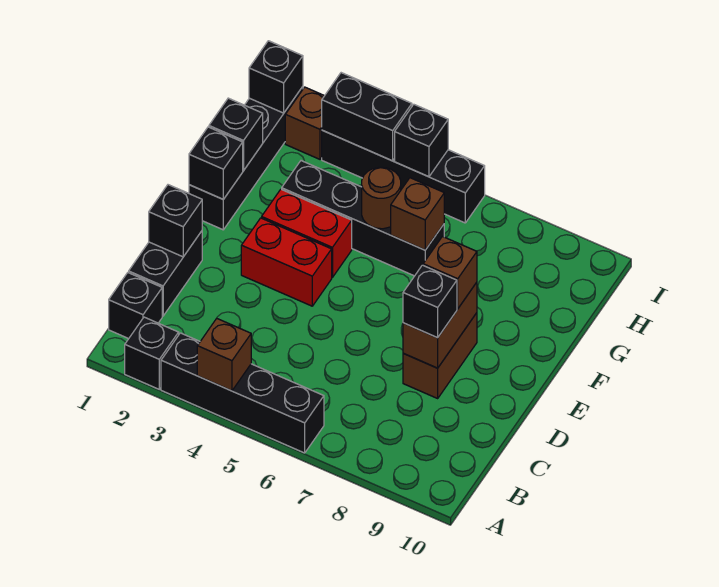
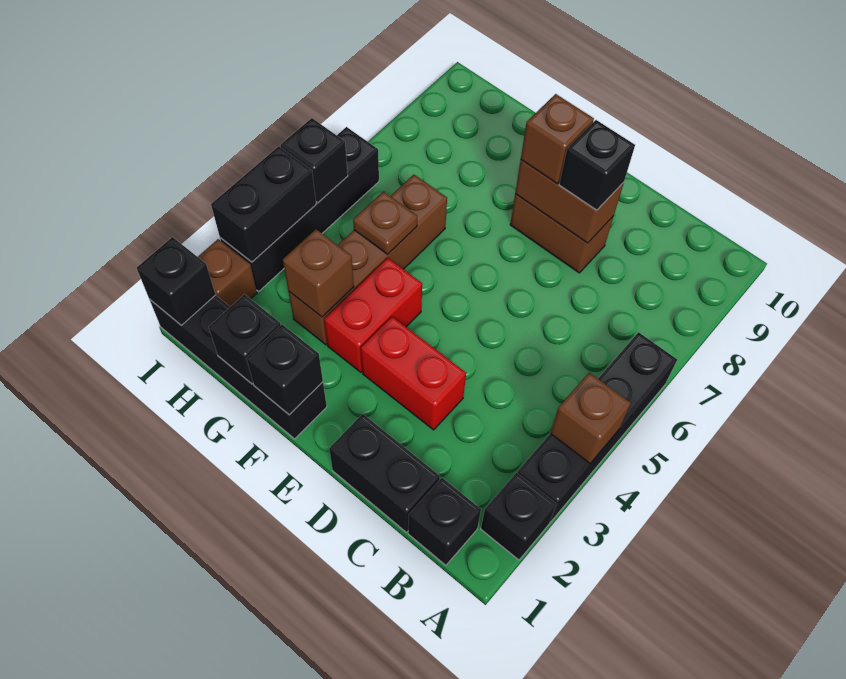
black brick D1 level 2 -> none
red brick E3:E4 level 1 -> red brick D3:E3 level 1
black brick G3:G6 level 1 -> brown brick G3:G6 level 1
brown round brick G5 level 2 -> brown plate G5 level 2
brown brick G6 level 2 -> brown brick G3 level 2

